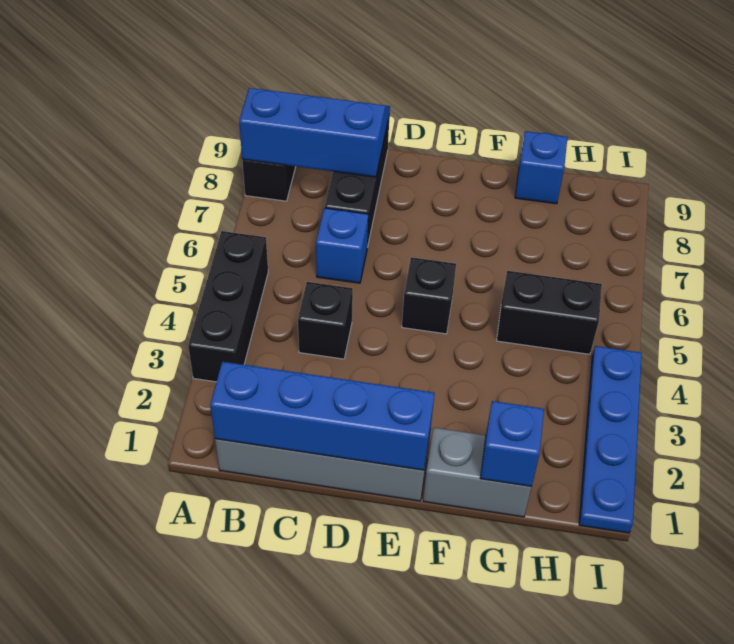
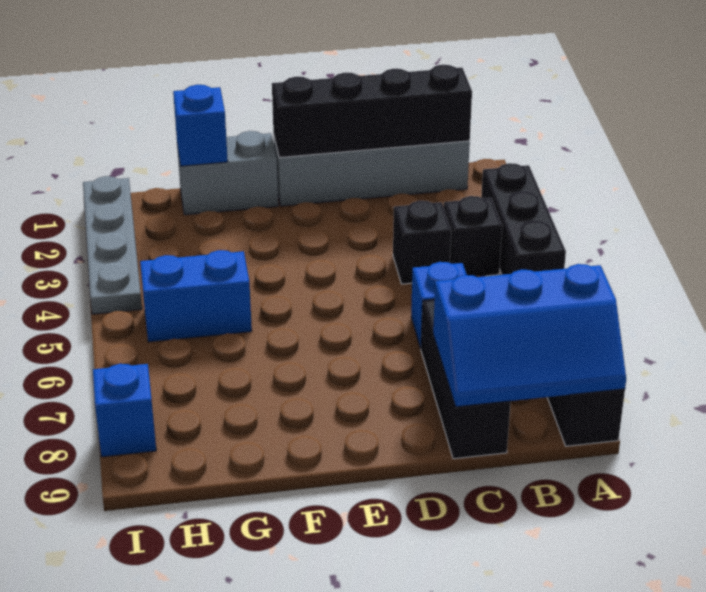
blue brick B1:E1 level 2 -> black brick B1:E1 level 2
black brick E5 level 1 -> black brick B4 level 1
black brick G5:H5 level 1 -> blue brick G5:H5 level 1
blue brick G9 level 1 -> blue brick I8 level 1
blue plate I1:I4 level 1 -> grey plate I1:I4 level 1

